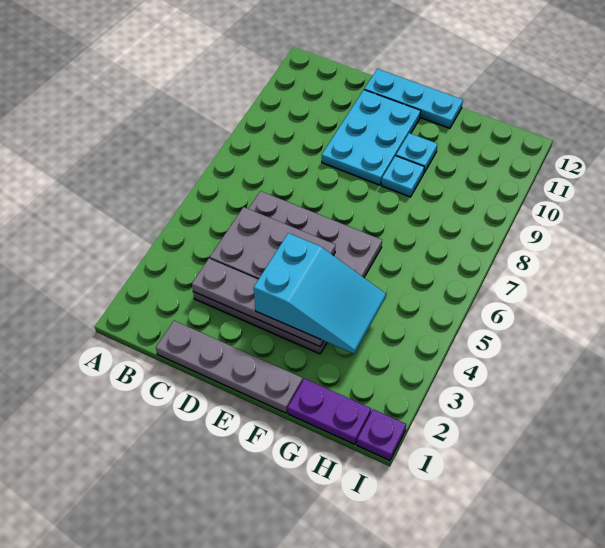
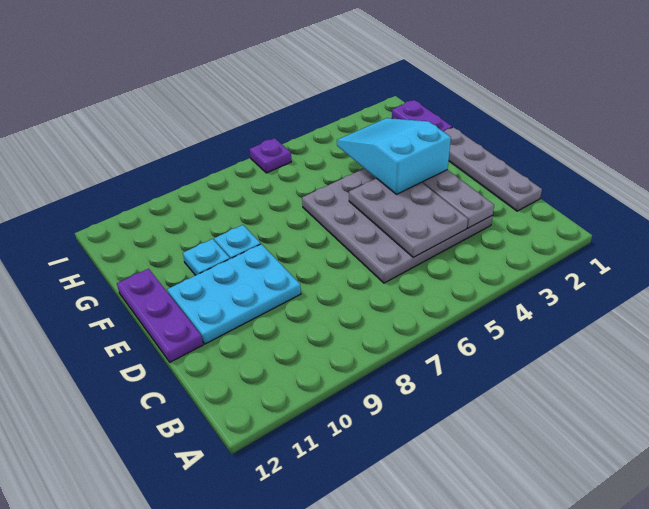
cyan plate D12:F12 level 1 -> purple plate D12:F12 level 1
purple plate I1 level 1 -> purple plate I6 level 1

